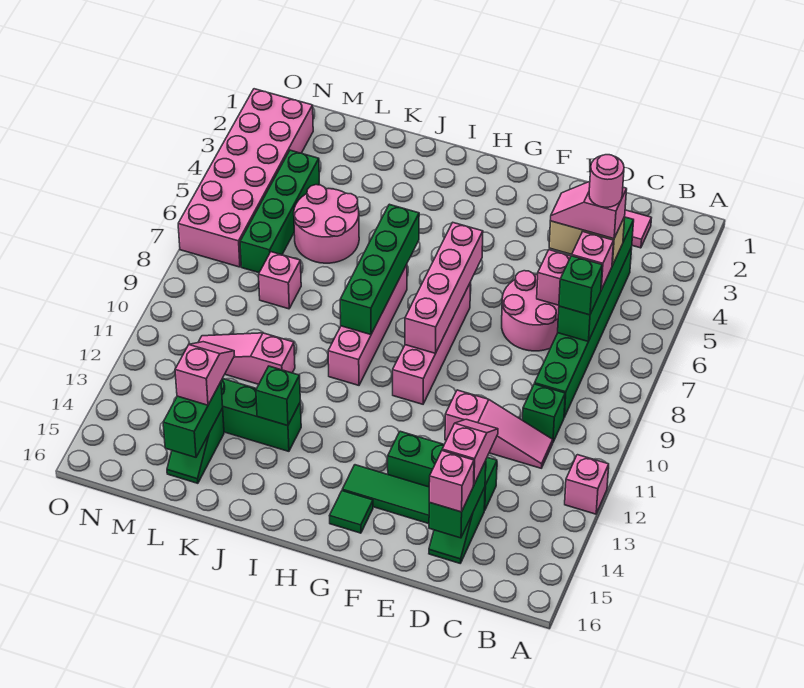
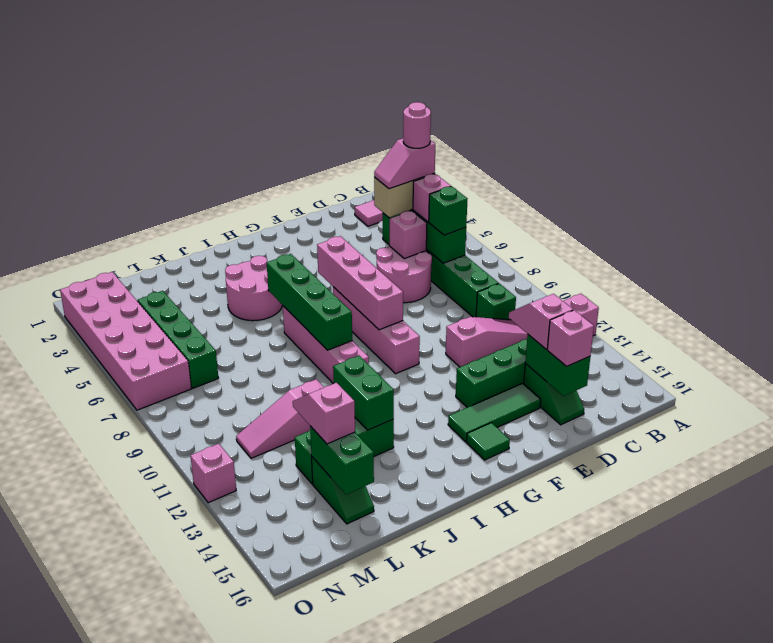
green brick J13 level 2 -> green brick J12:J13 level 2
pink round brick K5:L6 level 1 -> pink round brick I4:J5 level 1
pink brick L8 level 1 -> pink brick O12 level 1

